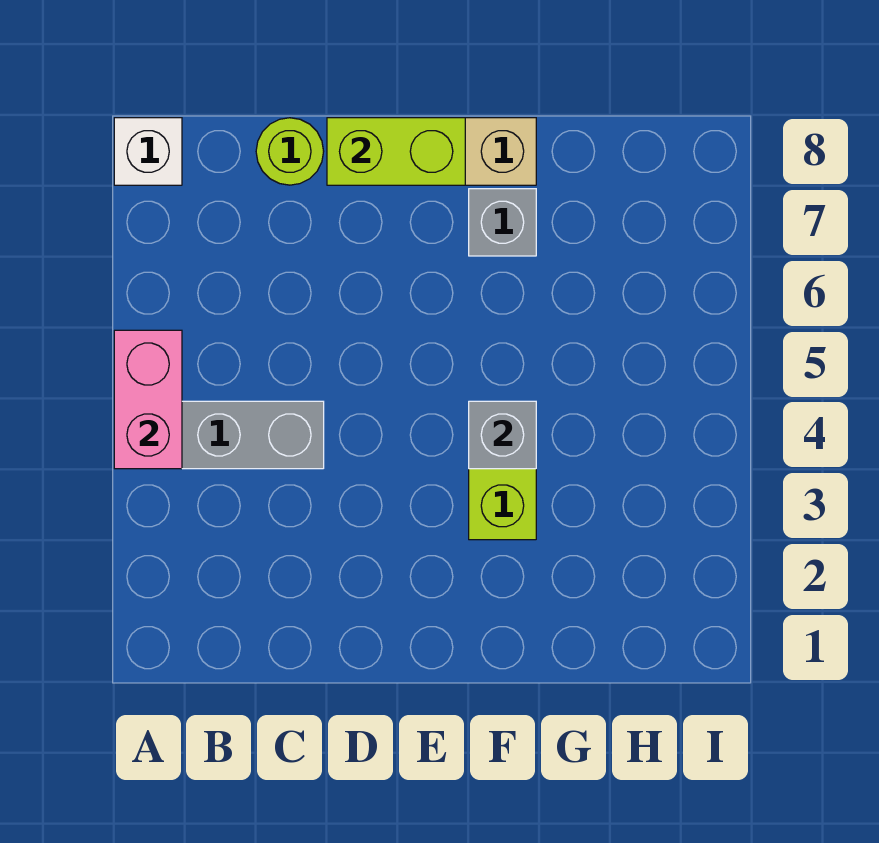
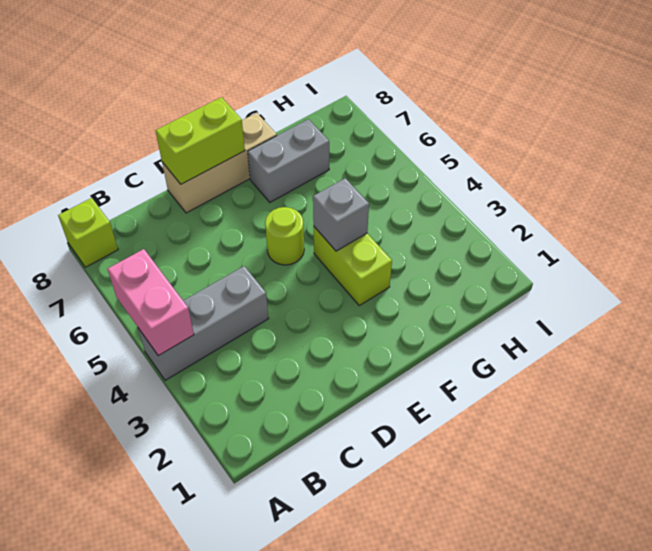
white brick A8 level 1 -> lime brick A8 level 1
lime round brick C8 level 1 -> lime round brick E5 level 1
grey brick F7 level 1 -> grey brick F7:G7 level 1

